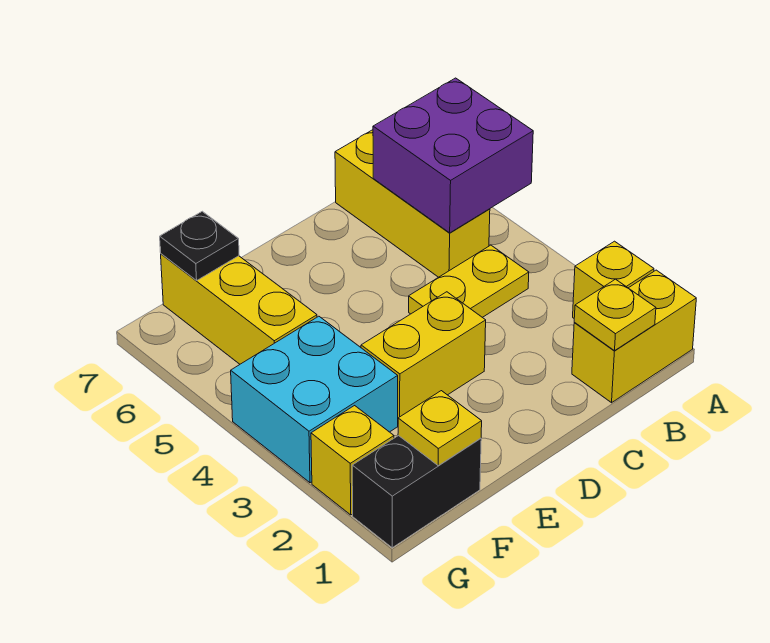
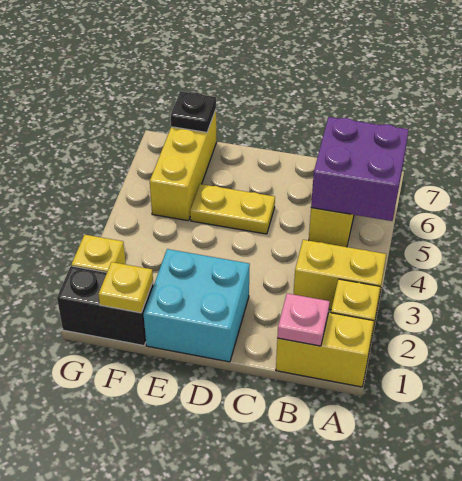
yellow plate B1 level 2 -> pink plate B1 level 2
yellow plate B4:C4 level 1 -> yellow plate D5:E5 level 1
yellow brick D3:E3 level 1 -> yellow brick A3:B3 level 1
cyan brick F3:G4 level 1 -> cyan brick D1:E2 level 1

